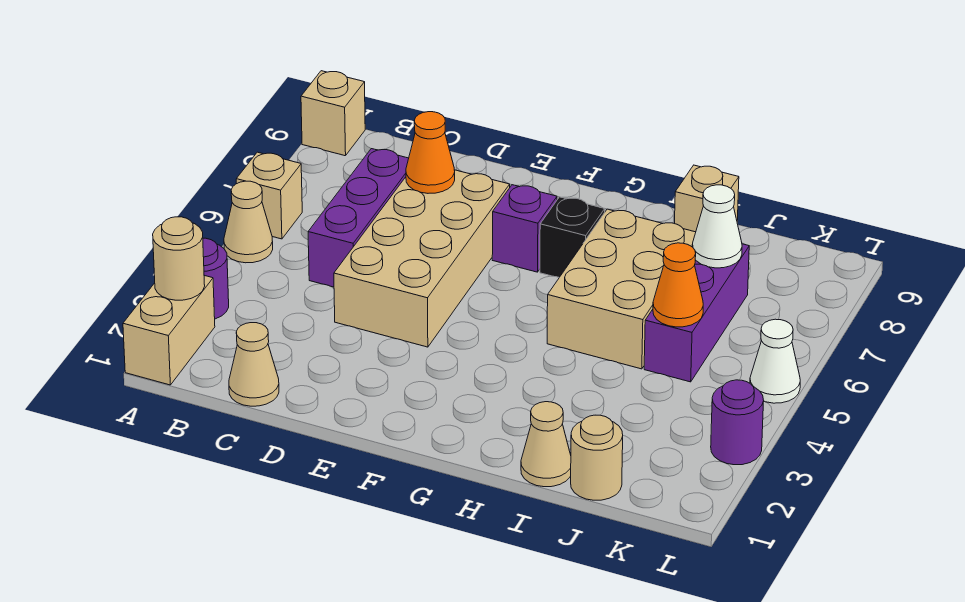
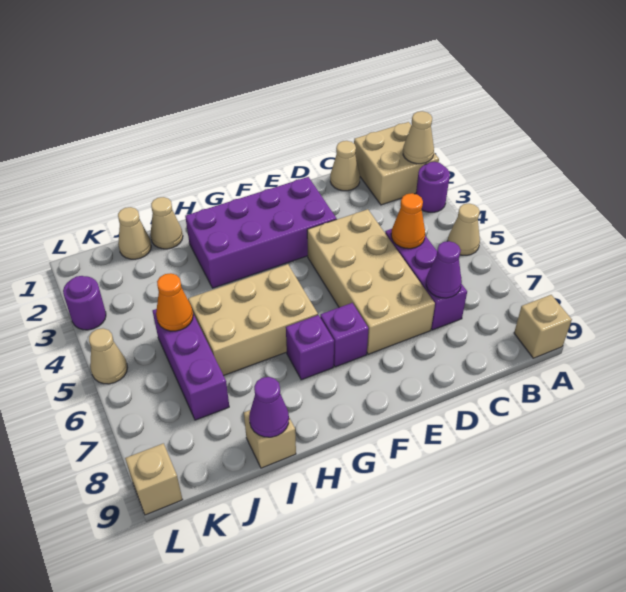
tan brick A1:A2 level 1 -> tan brick A1:B2 level 1
tan round brick A2 level 2 -> tan cone A2 level 2
tan brick A6 level 1 -> tan brick L9 level 1
none -> purple cone C7 level 2
orange cone D7 level 2 -> orange cone C5 level 2
none -> purple brick E2:H3 level 1
black brick G7 level 1 -> purple brick G7 level 1
tan brick H5:I7 level 1 -> tan brick G5:I6 level 1
none -> purple cone I9 level 2
tan round brick J1 level 1 -> tan cone J1 level 1
white cone J7 level 2 -> none
white cone L5 level 1 -> tan cone L5 level 1

